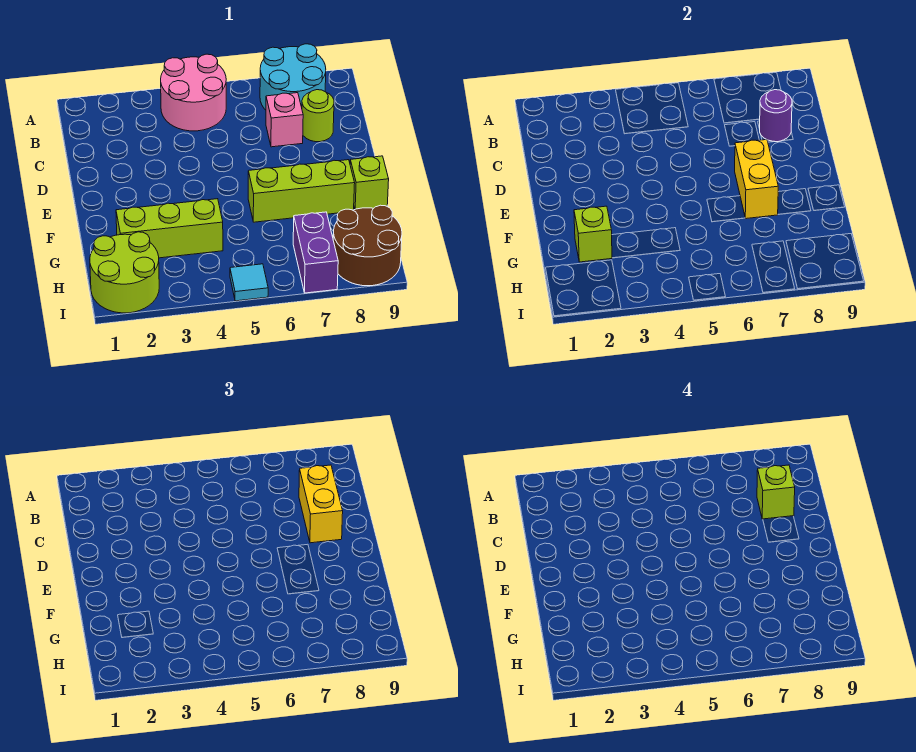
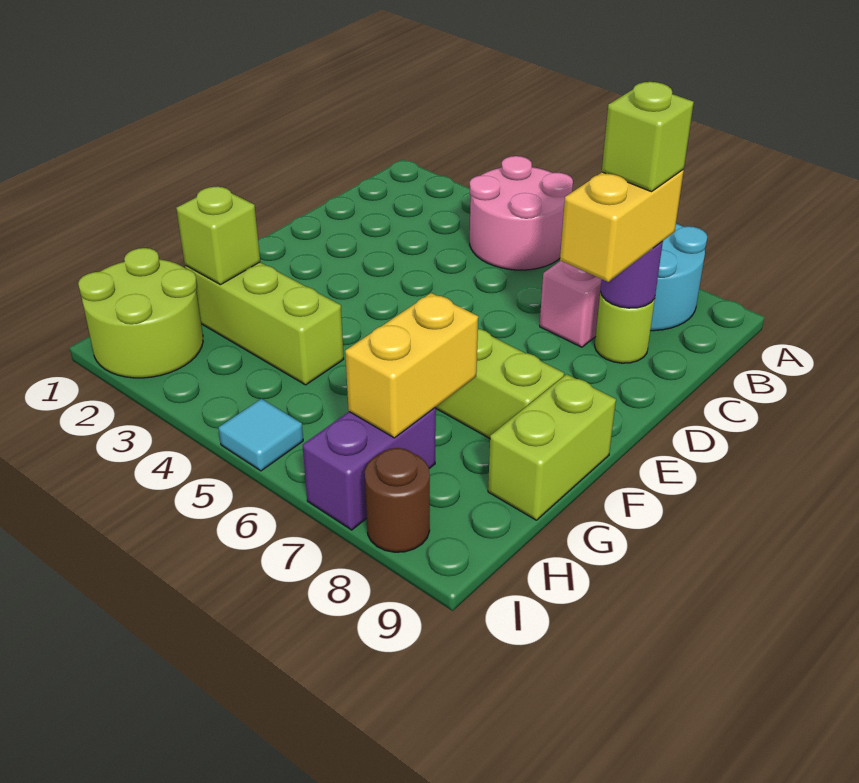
yellow brick E7:F7 level 2 -> yellow brick G7:H7 level 2
lime brick F9 level 1 -> lime brick F9:G9 level 1
brown round brick H8:I9 level 1 -> brown round brick I8 level 1

